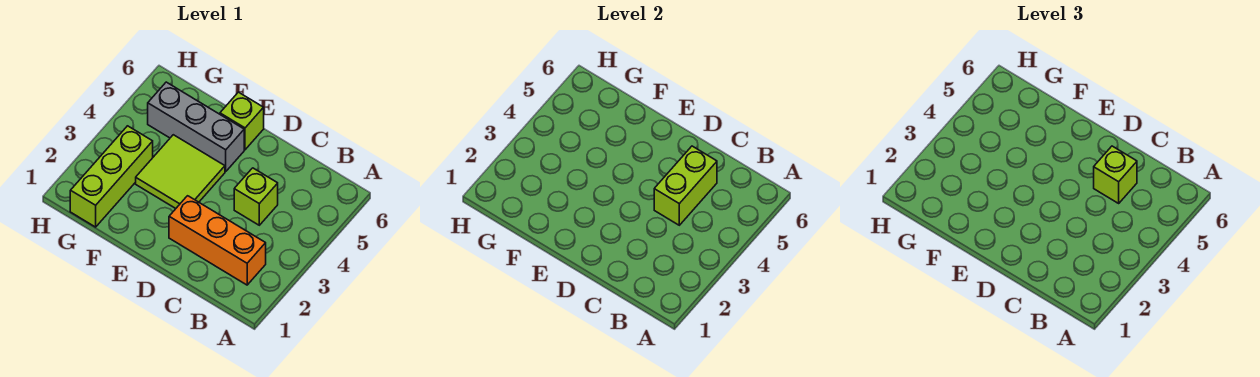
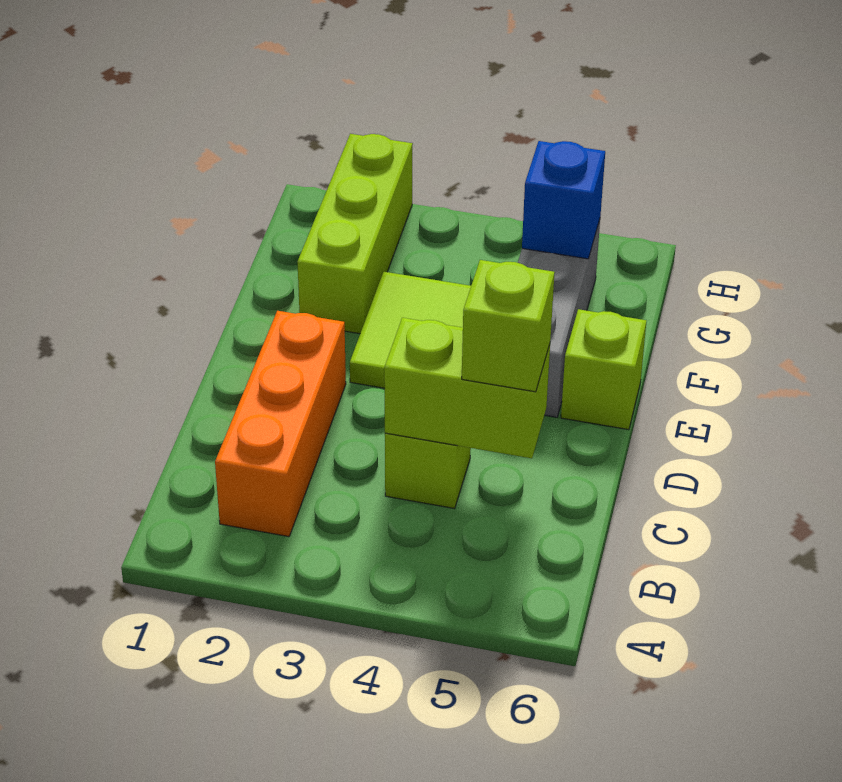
lime brick G1:G3 level 1 -> lime brick F2:H2 level 1
none -> blue brick G5 level 2

